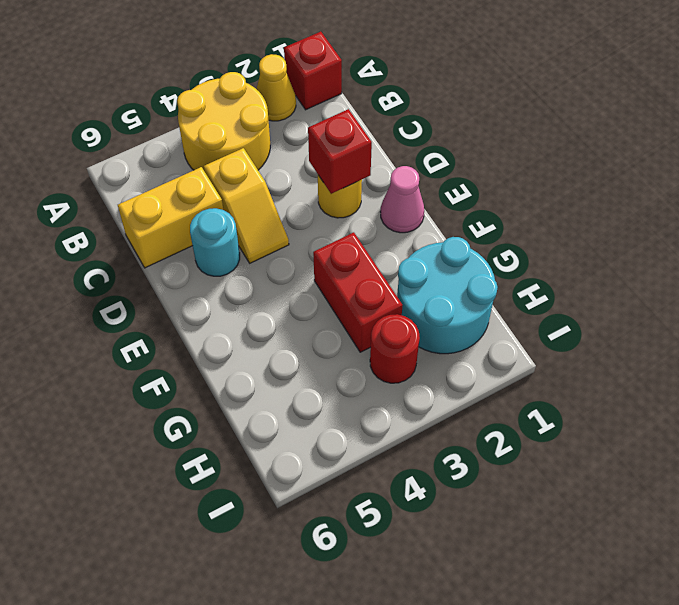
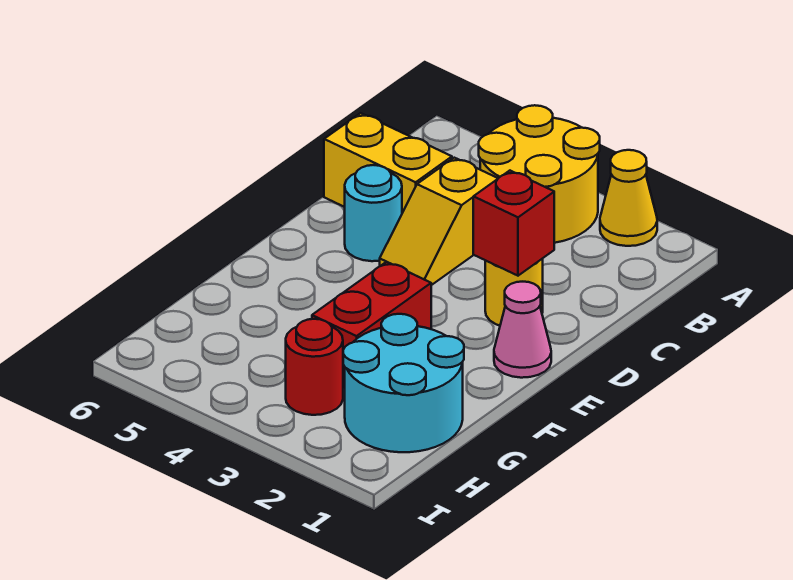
red brick A1 level 1 -> none

